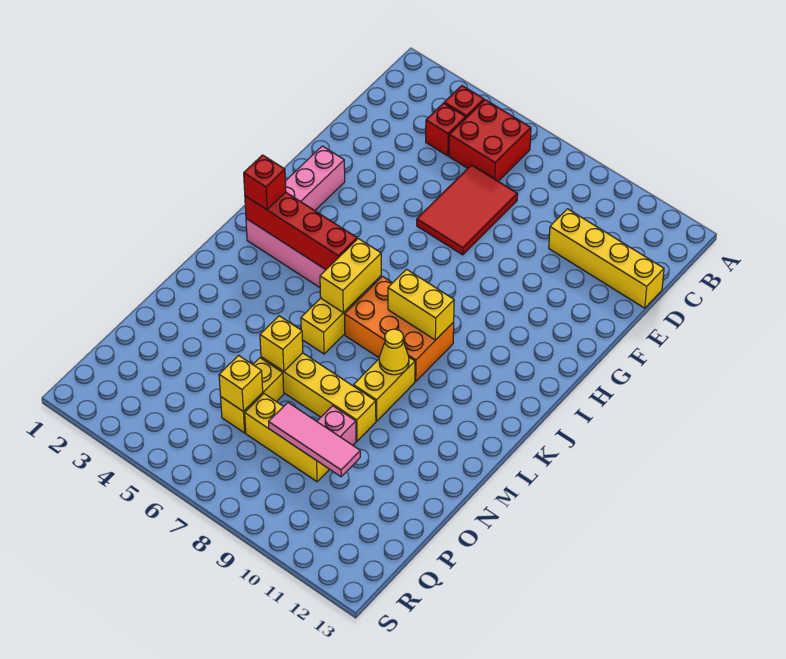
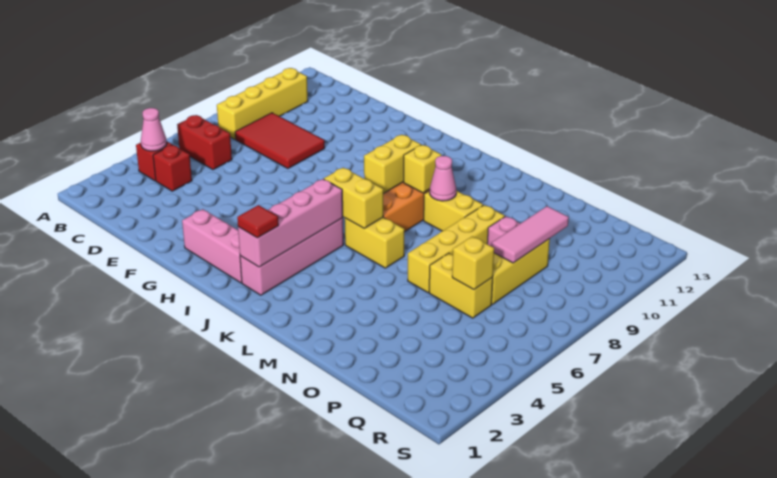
none -> pink cone B4 level 2
red brick B5:C6 level 1 -> red brick B6:C6 level 1
red tile D6:F7 level 1 -> red tile C8:E9 level 1
yellow brick D10:D13 level 1 -> yellow brick B8:B11 level 1
red brick J2:J5 level 2 -> pink brick J2:J5 level 2
red brick J2 level 3 -> red tile J2 level 3
yellow cone L9 level 2 -> pink cone L9 level 2
yellow brick N6 level 2 -> yellow brick K9 level 2

